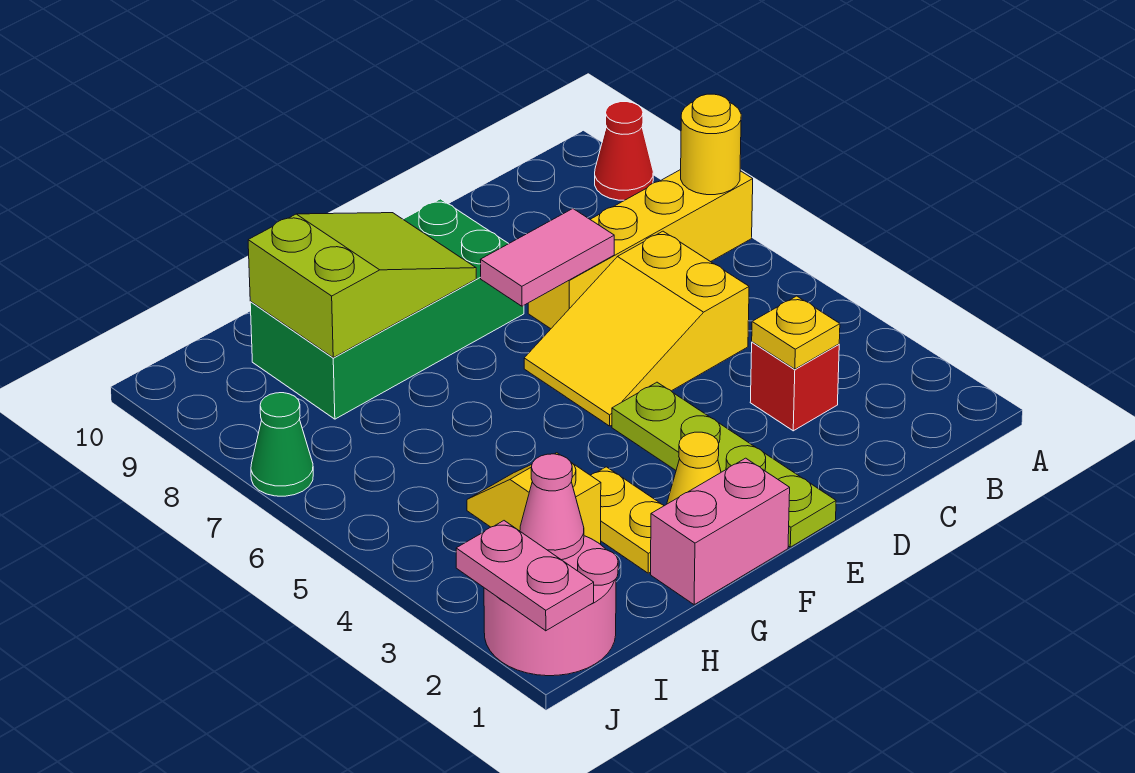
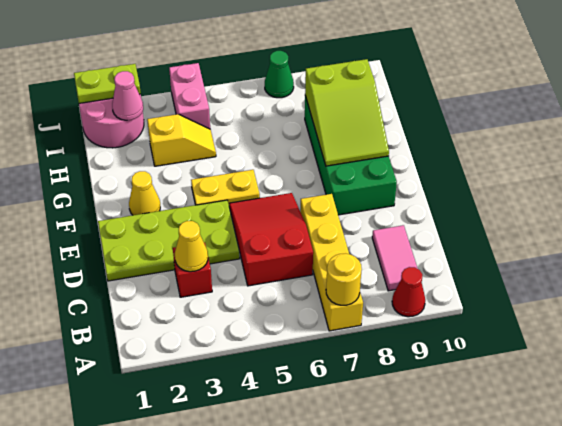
yellow plate C3 level 2 -> yellow cone C3 level 2
yellow slope C5:E6 level 1 top C -> red slope C5:E6 level 1 top C
pink tile D7:E7 level 2 -> pink tile B9:C9 level 1
lime plate E1:E4 level 1 -> lime plate D1:E4 level 1
pink brick F1:G1 level 1 -> pink brick I4:J4 level 1
yellow plate G2:G3 level 1 -> yellow plate F4:F5 level 1
pink plate J1:J2 level 2 -> lime plate J1:J2 level 2

